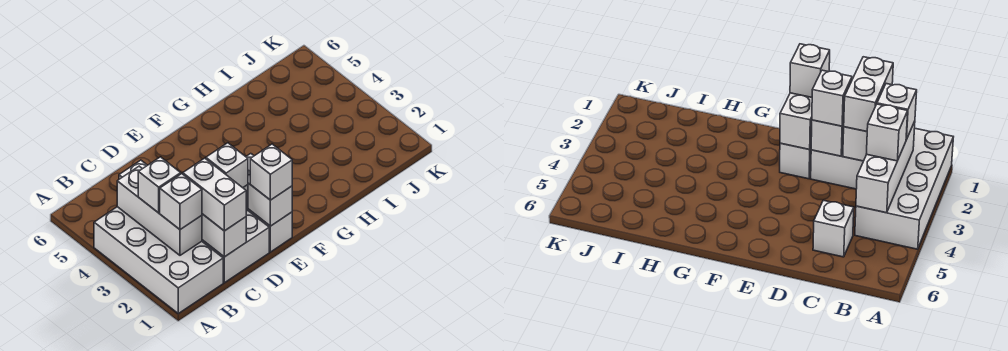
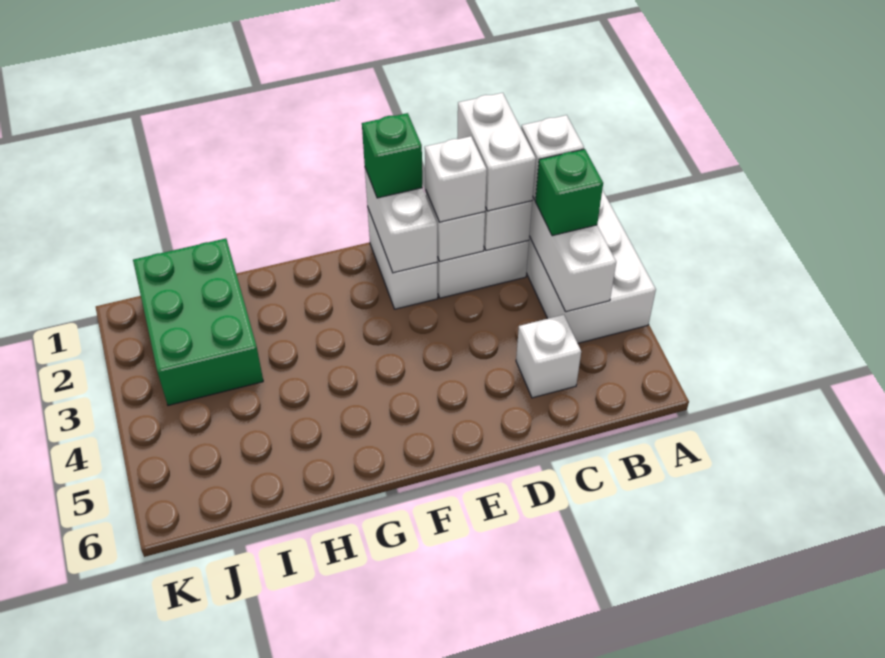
white brick B3 level 3 -> green brick B3 level 3
white brick E1 level 3 -> green brick E1 level 3
none -> green brick I1:J3 level 1

